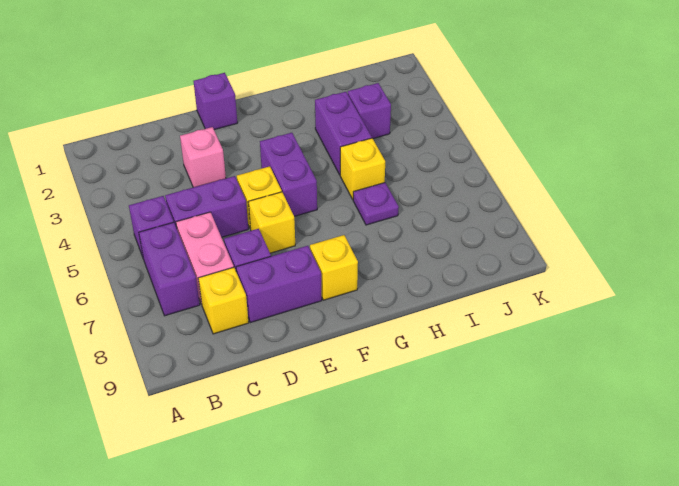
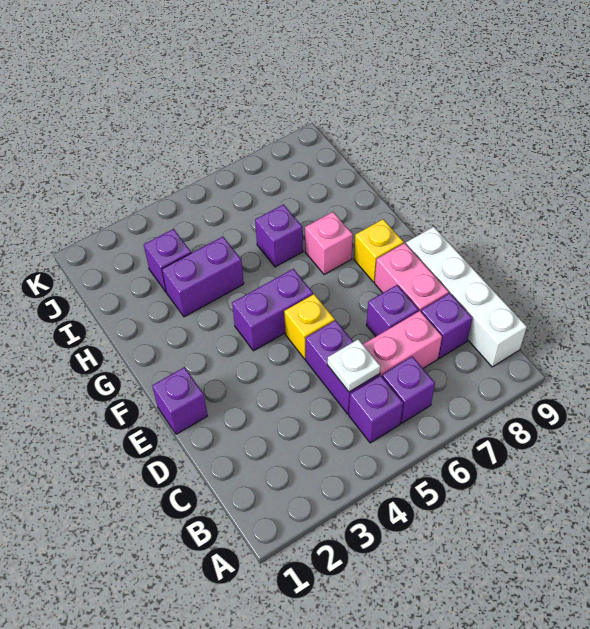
purple brick B6:B7 level 1 -> purple brick B6 level 1
none -> white brick B9:E9 level 1
none -> white plate C5 level 2
yellow brick C8 level 1 -> purple brick C8 level 1
pink brick D3 level 1 -> pink brick G7 level 1
purple brick D8:E8 level 1 -> pink brick D8:E8 level 1
yellow brick E6 level 1 -> none
yellow brick H5 level 1 -> none
purple plate H6 level 1 -> purple brick H6 level 1

